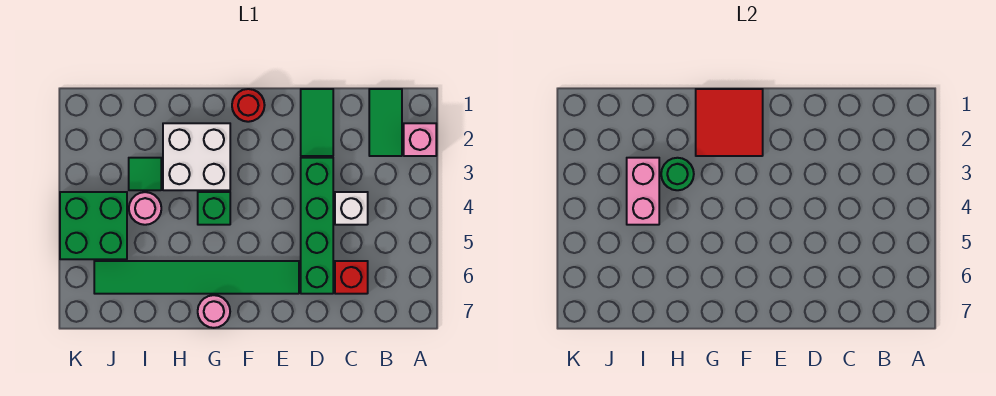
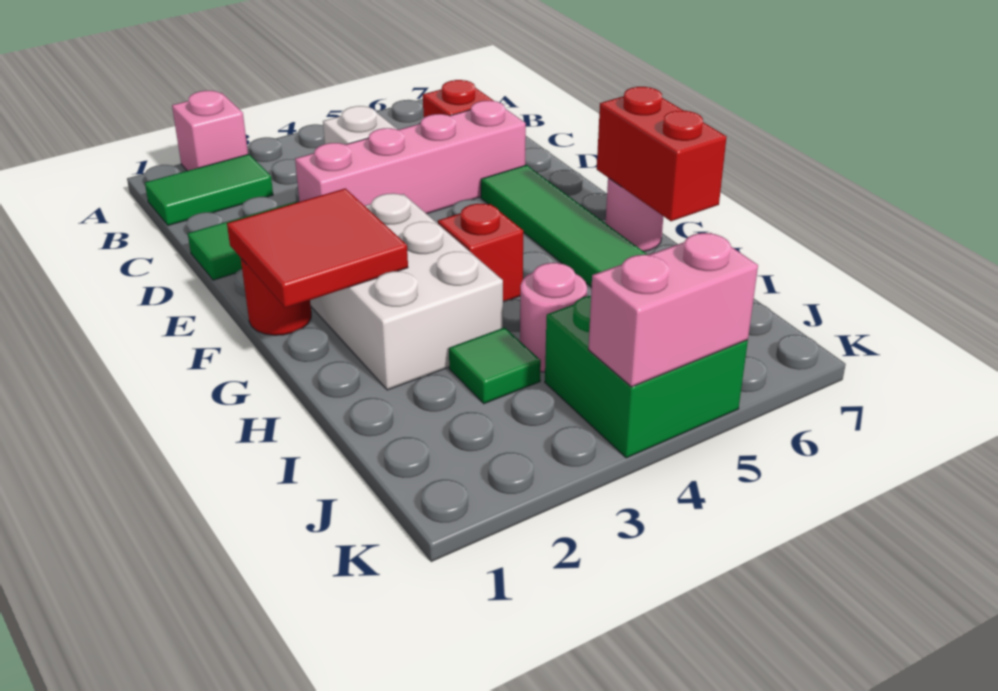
green brick D3:D6 level 1 -> pink brick D3:D6 level 1
white brick G2:H3 level 1 -> white brick F2:H3 level 1
green brick G4 level 1 -> red brick G4 level 1
none -> red brick G7:H7 level 2
green round brick H3 level 2 -> none
pink brick I3:I4 level 2 -> pink brick K4:K5 level 2

